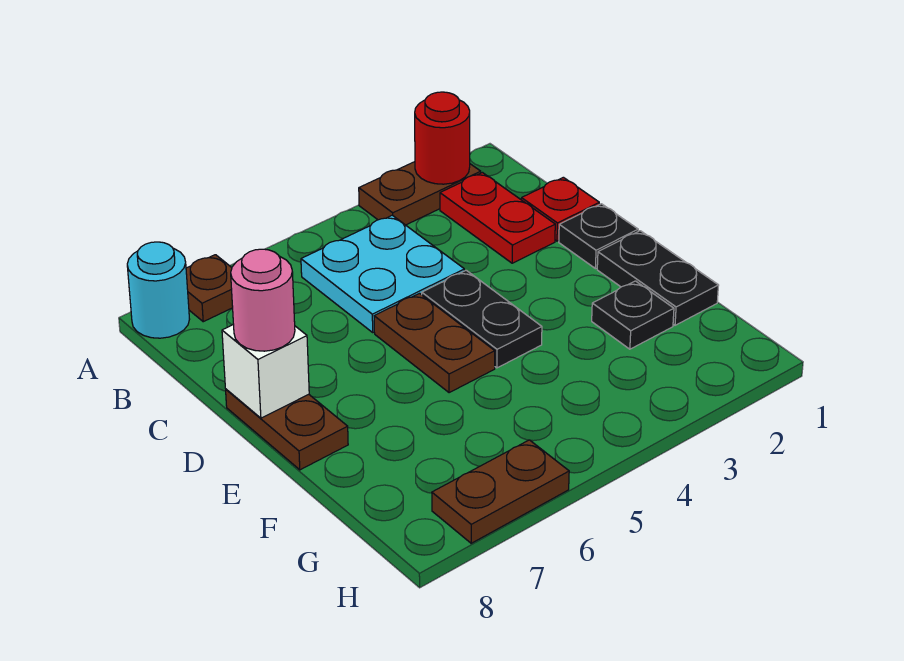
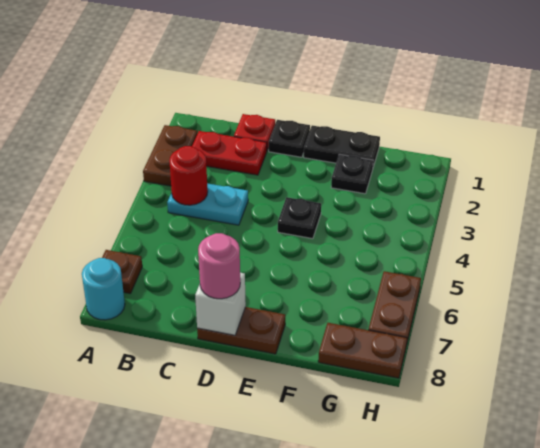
red round brick A2 level 2 -> red round brick B4 level 2
cyan plate B4:C5 level 1 -> cyan plate B4:C4 level 1
black plate D4:E4 level 1 -> black plate E4 level 1
brown plate D5:E5 level 1 -> brown plate G8:H8 level 1

